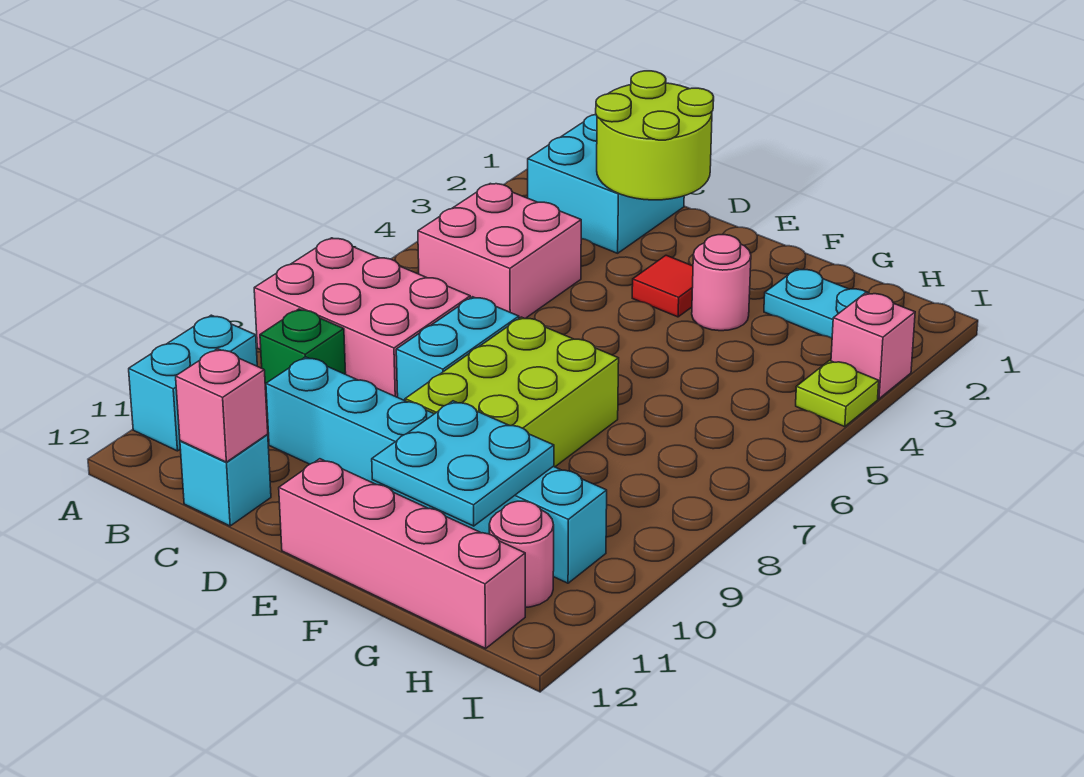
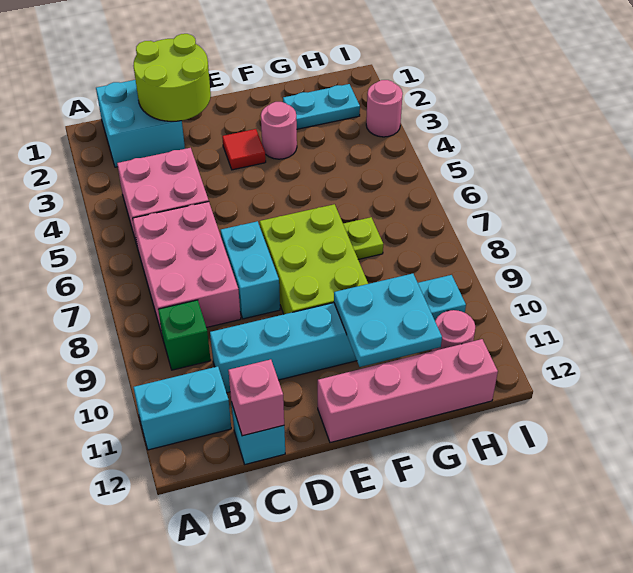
pink brick A7:C8 level 1 -> pink brick B6:C8 level 1
cyan brick A10:A11 level 1 -> cyan brick A11:B11 level 1
pink brick I3 level 1 -> pink round brick I3 level 1
lime plate I4 level 1 -> lime plate G7 level 1

